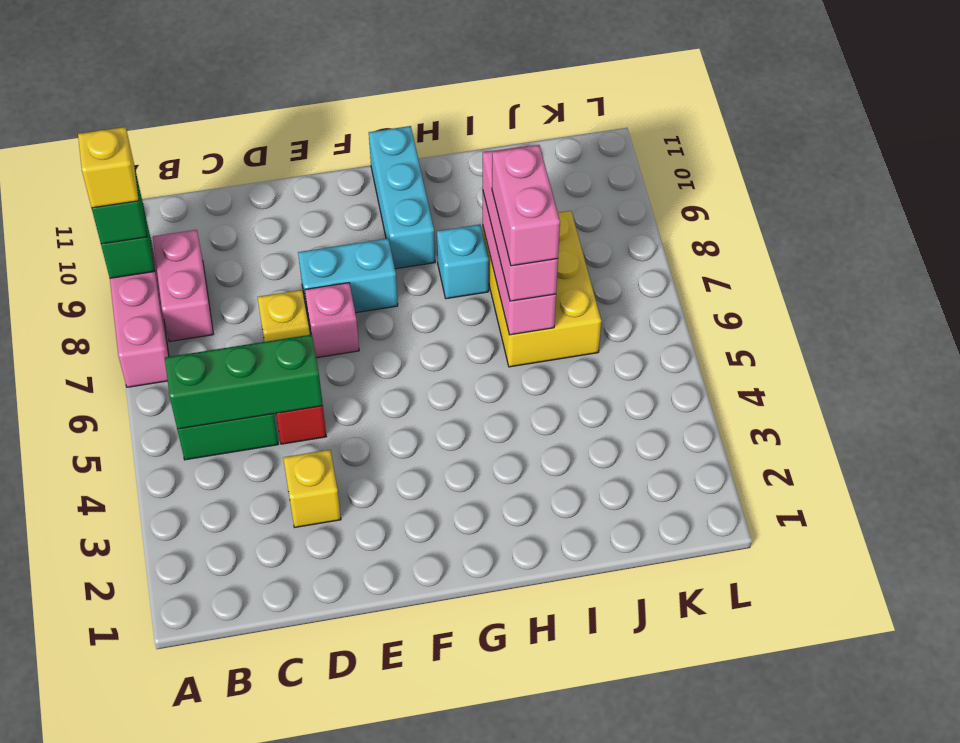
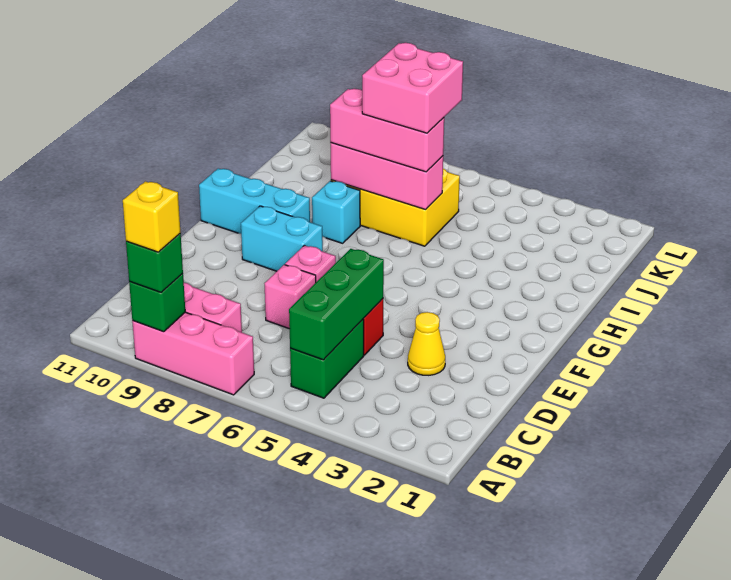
yellow brick D3 level 1 -> yellow cone D3 level 1
yellow brick D7 level 1 -> pink brick D7 level 1
cyan brick E8:F8 level 1 -> cyan brick F8:F9 level 1
pink brick I6:I7 level 4 -> pink brick I6:J7 level 4

